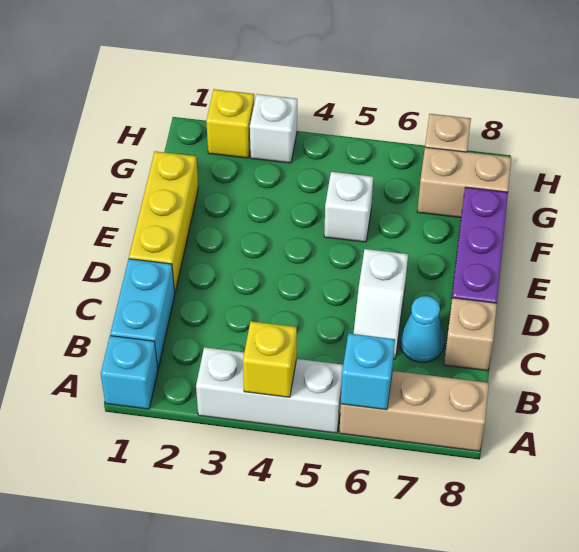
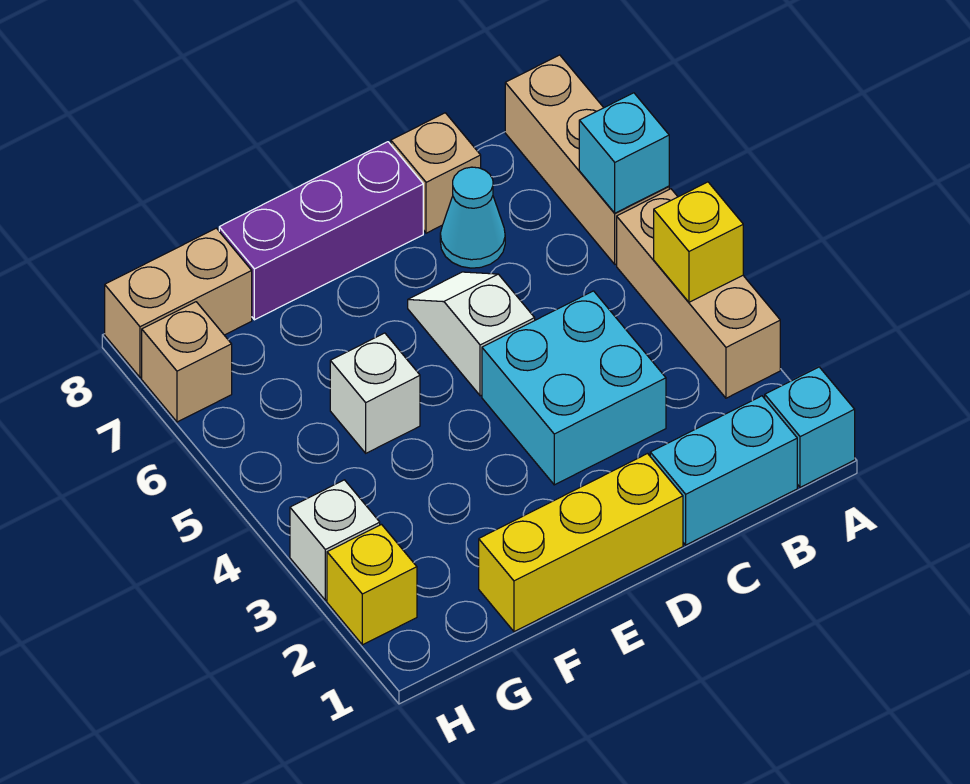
white brick A3:A5 level 1 -> tan brick A3:A5 level 1
none -> cyan brick C3:D4 level 1
white slope C6:D6 level 1 top D -> white slope D5:D6 level 1 top 5
tan brick G7:G8 level 1 -> tan brick G8:H8 level 1

